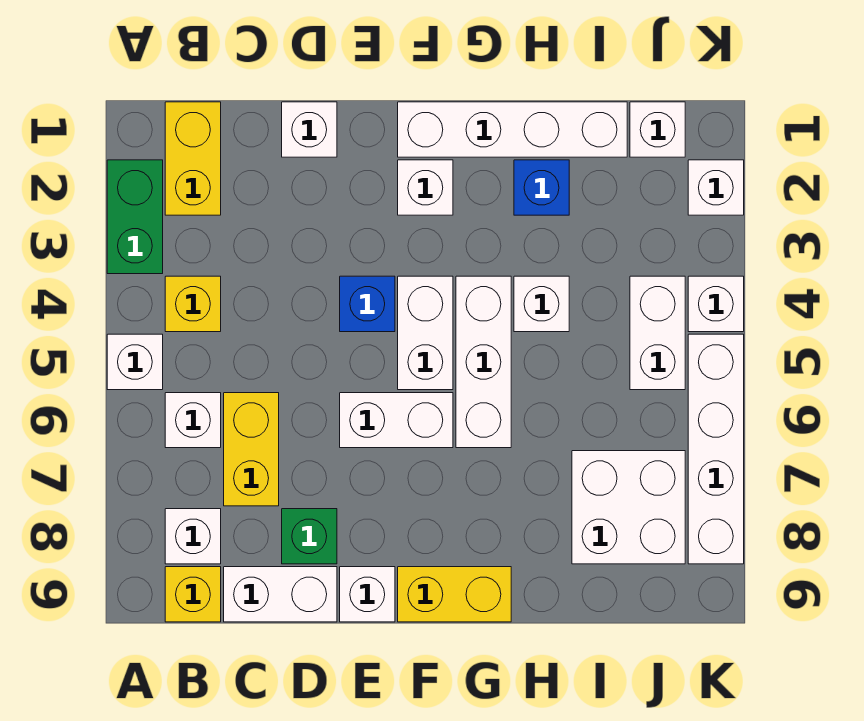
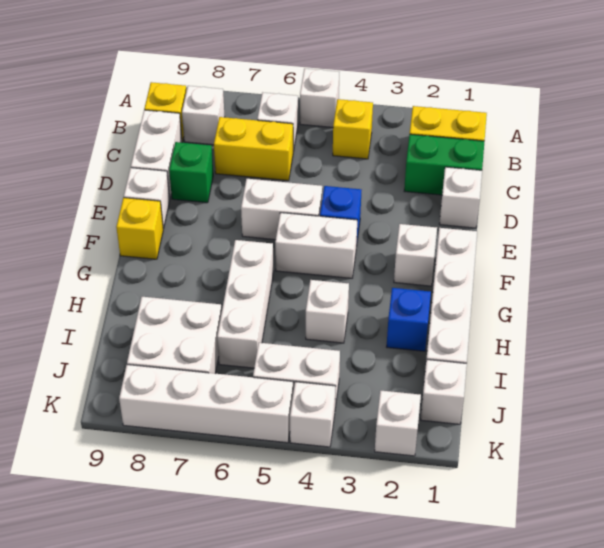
green brick A2:A3 level 1 -> green brick C1:C2 level 1
white brick E6:F6 level 1 -> white brick E5:E6 level 1
yellow brick F9:G9 level 1 -> yellow brick F9 level 1
white brick G4:G6 level 1 -> white brick G6:I6 level 1

